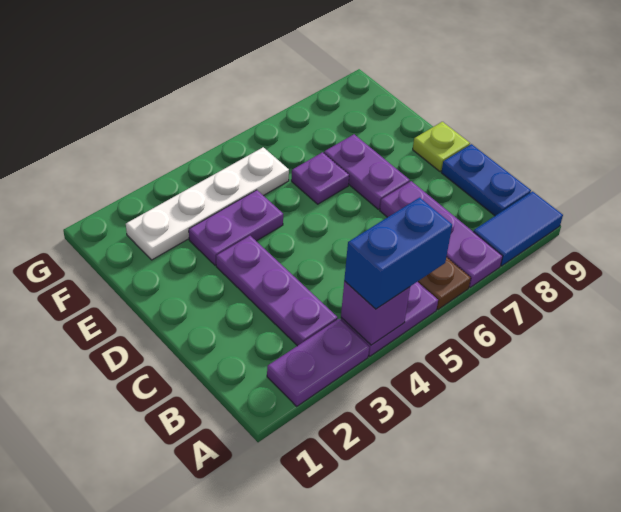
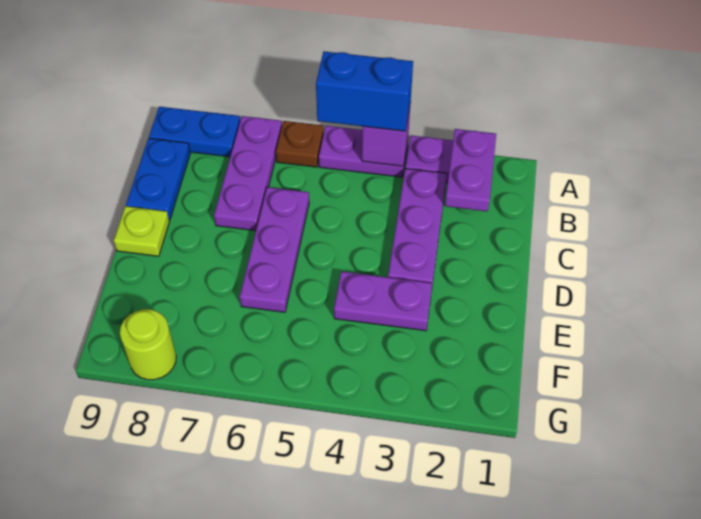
blue tile A8:A9 level 1 -> blue plate A8:A9 level 1
purple plate D7:E7 level 1 -> purple plate A2:B2 level 2
purple plate E6 level 1 -> purple plate C6:E6 level 1
white plate F2:F5 level 1 -> none
none -> lime round brick G8 level 1

